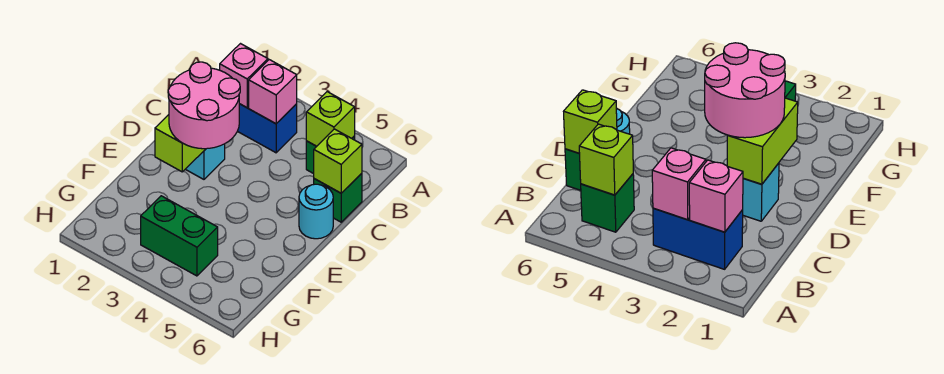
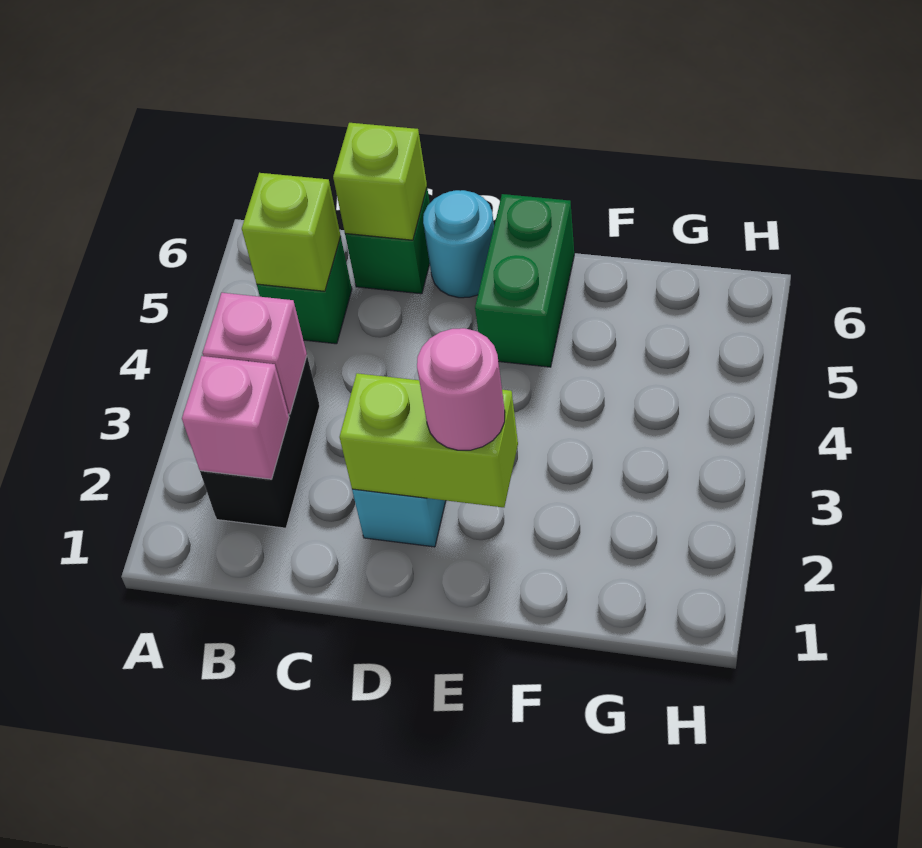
blue brick B2:B3 level 1 -> black brick B2:B3 level 1
pink round brick D2:E3 level 3 -> pink round brick E2 level 3
green brick G3:G4 level 1 -> green brick E5:E6 level 1

